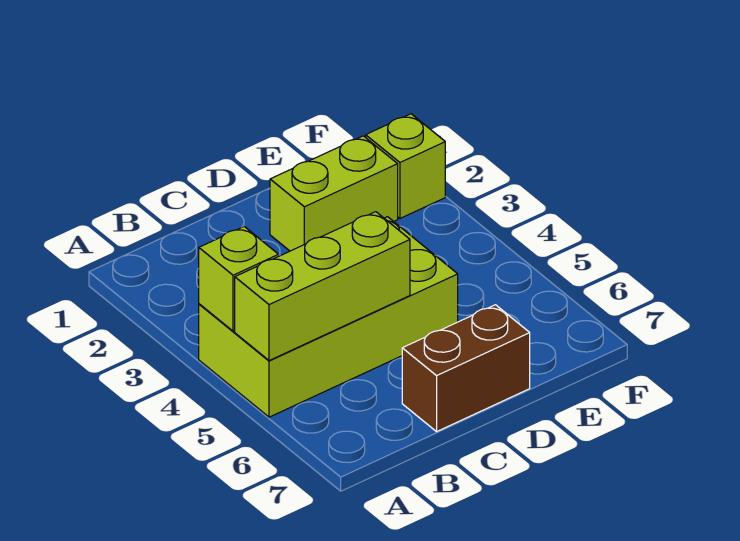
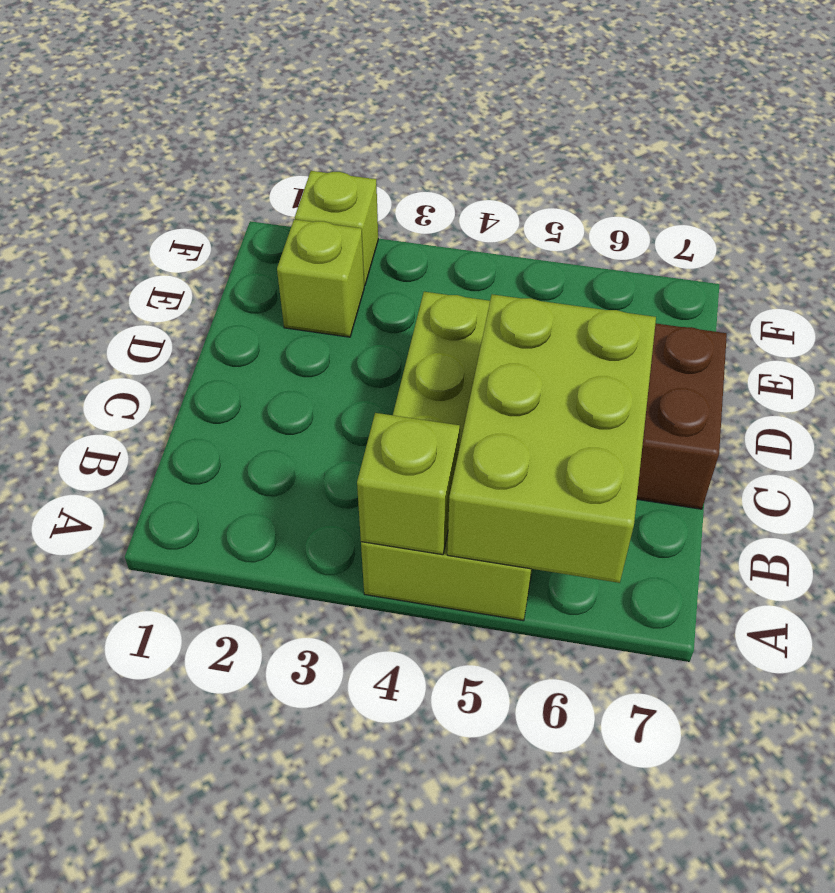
lime brick A5:C5 level 2 -> lime brick A5:C6 level 2
lime brick D2:E2 level 1 -> lime brick E2 level 1

